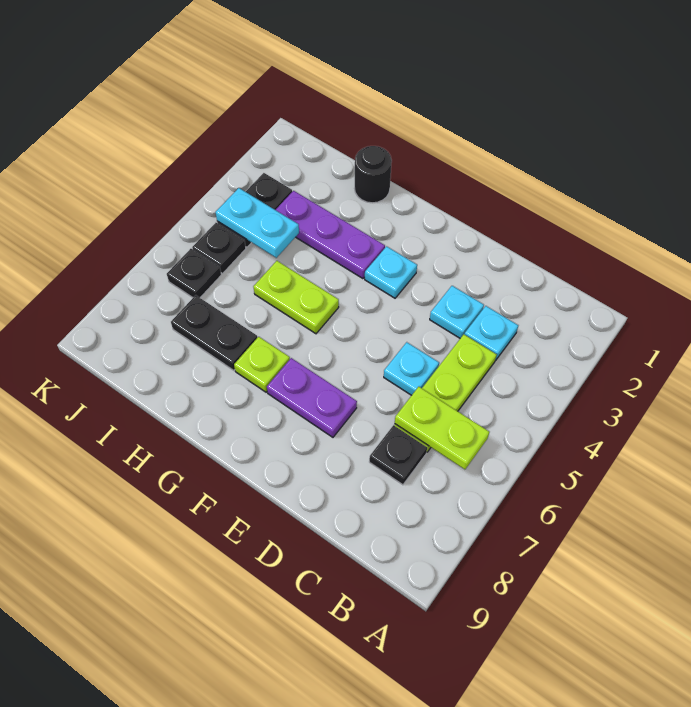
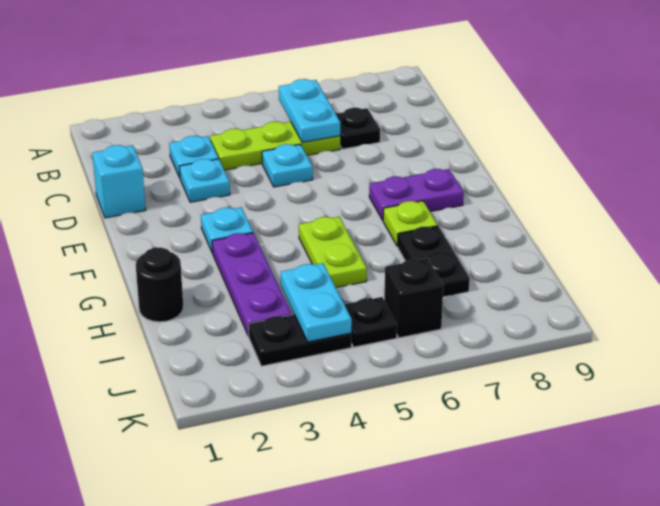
lime plate B6:C6 level 2 -> cyan plate B6:C6 level 2
none -> cyan brick D1 level 1
purple plate E7:F7 level 1 -> purple plate F7:F8 level 1
black plate J6 level 1 -> black brick J6 level 1

